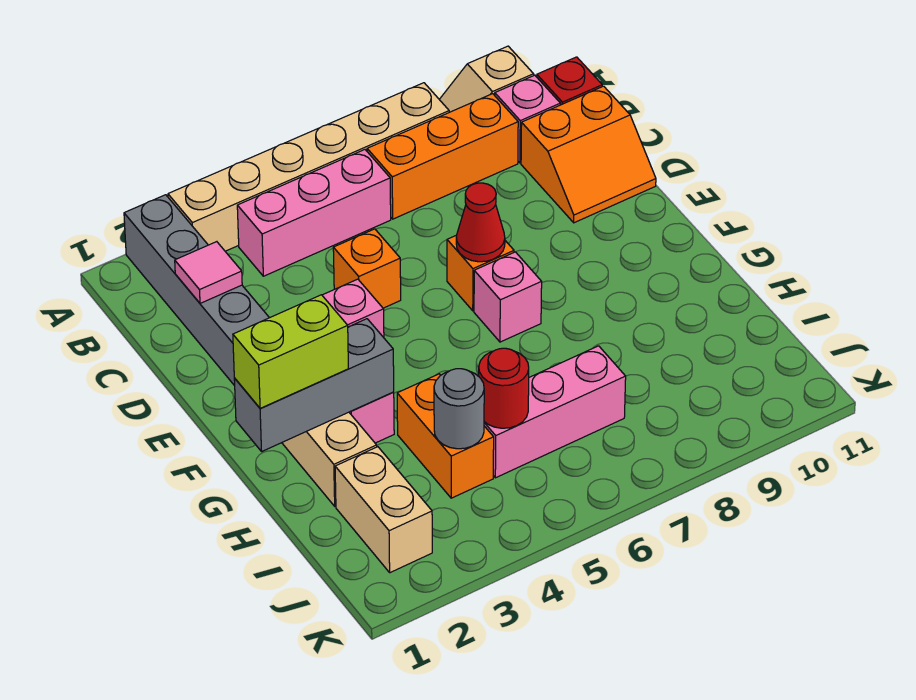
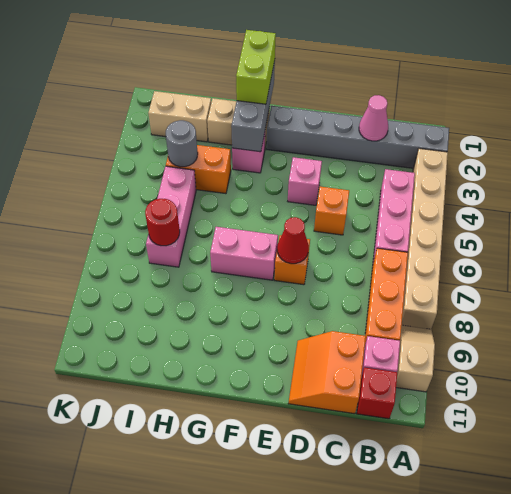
pink tile C2 level 2 -> pink cone C2 level 2
pink brick F7 level 1 -> pink brick F7:G7 level 1
red round brick I5 level 2 -> red round brick I7 level 2

